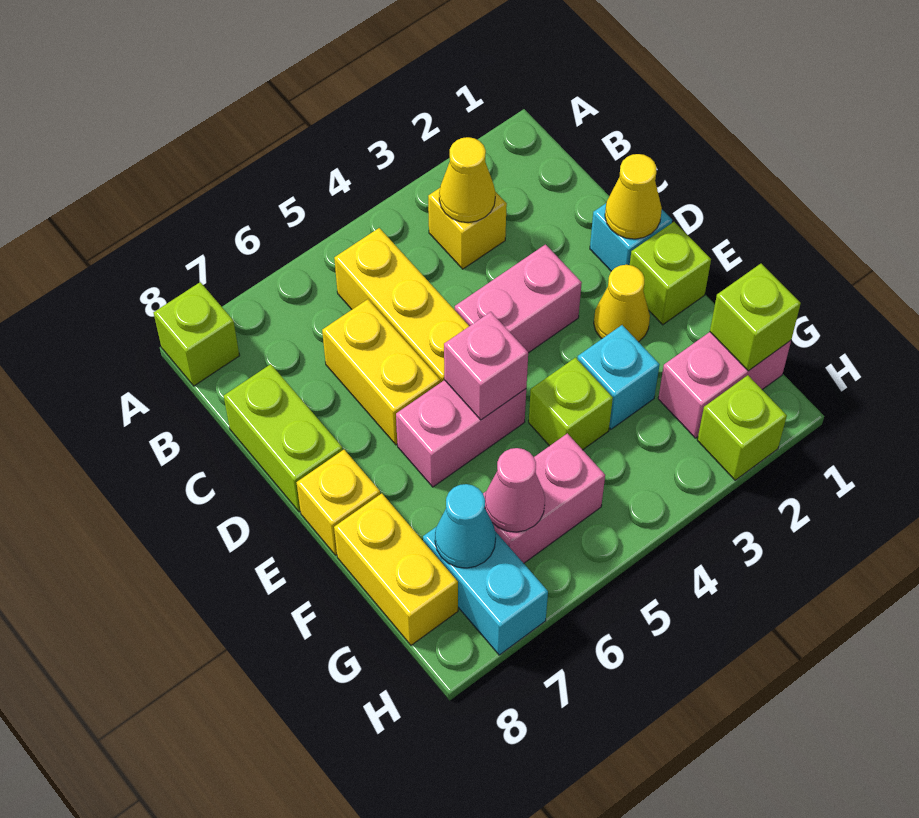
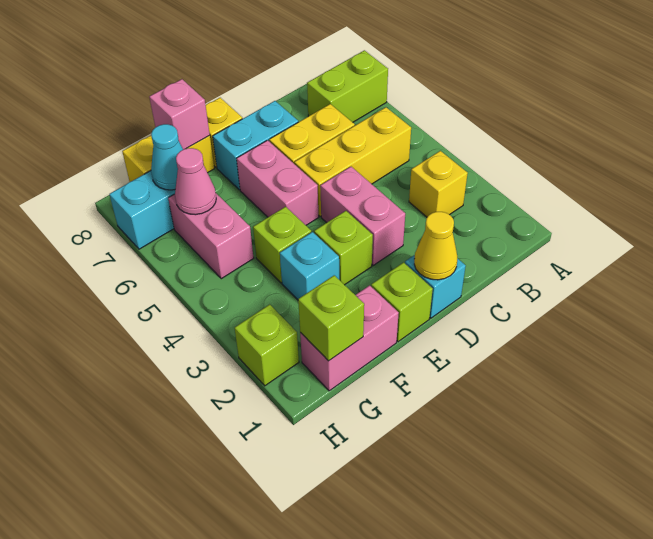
lime brick A8 level 1 -> lime brick E3 level 1
yellow cone B3 level 2 -> none
lime brick C8:D8 level 1 -> lime brick A7:B7 level 1
none -> cyan brick D7:E7 level 1
yellow cone E2 level 1 -> none
pink brick E5 level 2 -> pink brick F8 level 2
pink brick G1:G2 level 1 -> pink brick F1:G1 level 1

